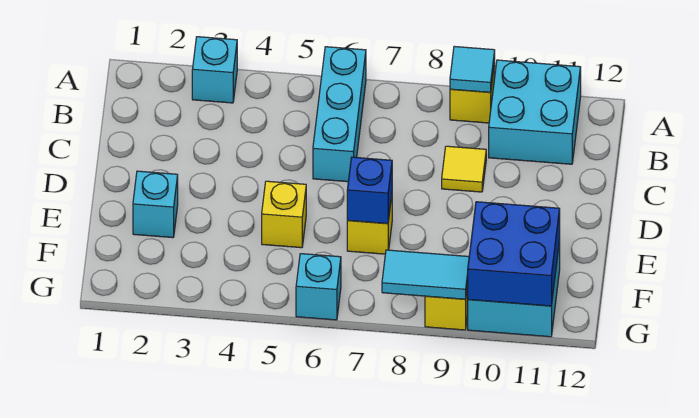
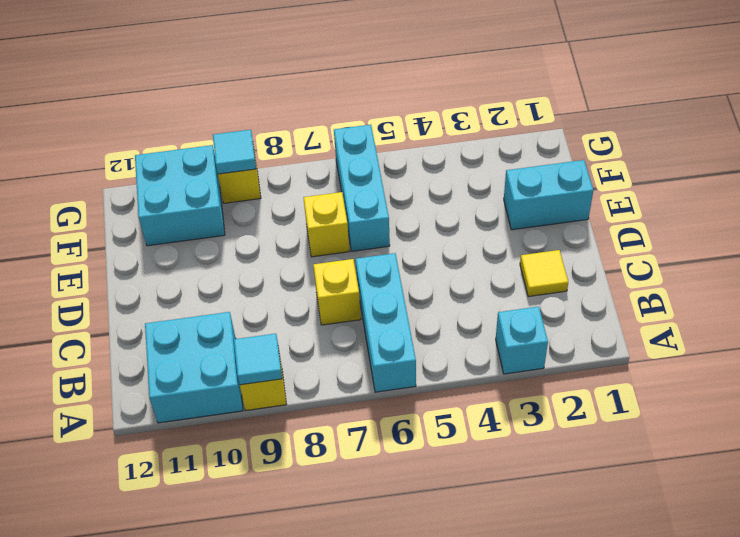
yellow tile C9 level 1 -> yellow tile C2 level 1
cyan brick E2 level 1 -> cyan brick E1:E2 level 1
yellow brick E5 level 1 -> yellow brick C7 level 1
blue brick E7 level 2 -> none
blue brick F10:G11 level 2 -> none
cyan brick G6 level 1 -> cyan brick E6:G6 level 1
cyan tile G8:G9 level 2 -> cyan tile G9 level 2

